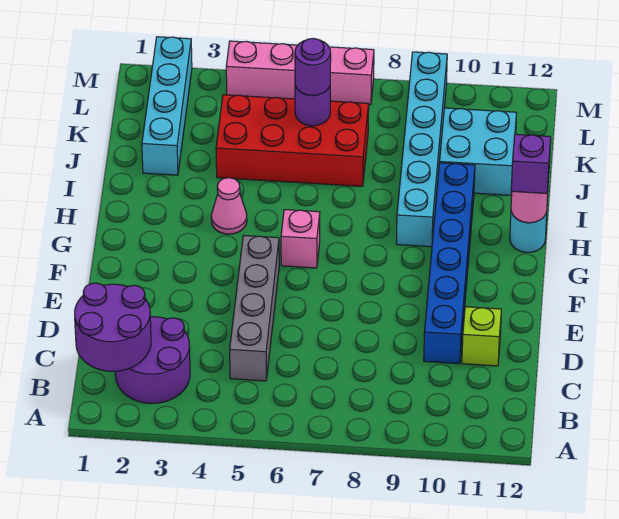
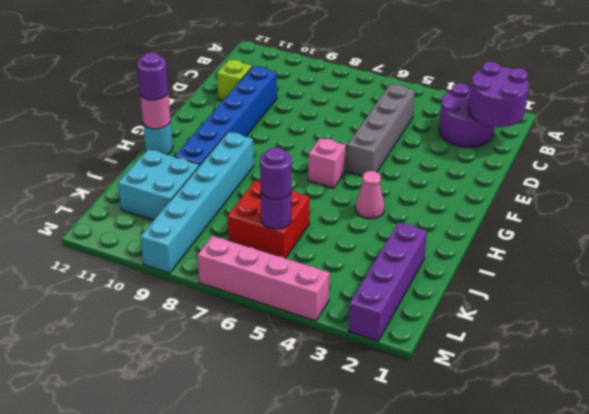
purple brick H12 level 3 -> purple round brick H12 level 3
cyan brick J2:M2 level 1 -> purple brick J2:M2 level 1
red brick J4:K7 level 1 -> red brick J6:K7 level 1

